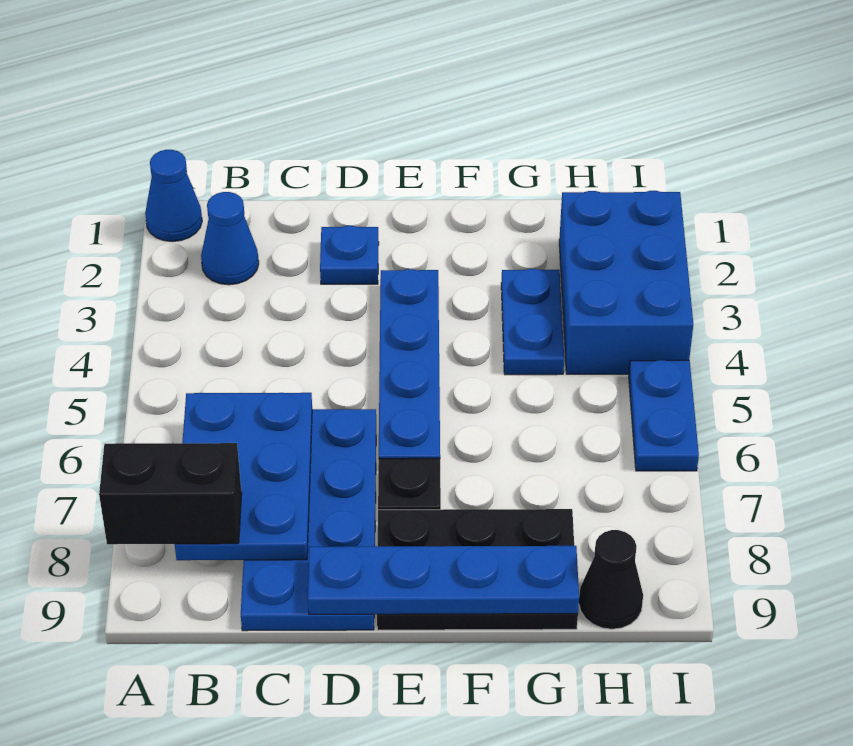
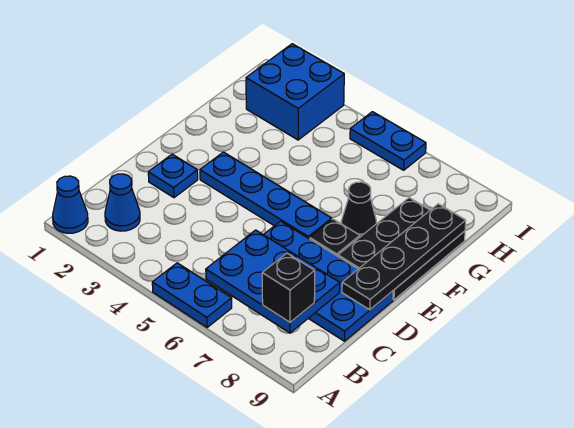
black brick A8:B8 level 3 -> black brick B8 level 3
blue plate D9:G9 level 2 -> black plate D9:G9 level 2
blue plate G3:G4 level 1 -> blue plate A5:A6 level 1
blue brick H2:I4 level 1 -> blue brick H2:I3 level 1
black cone H9 level 1 -> black cone F7 level 1

